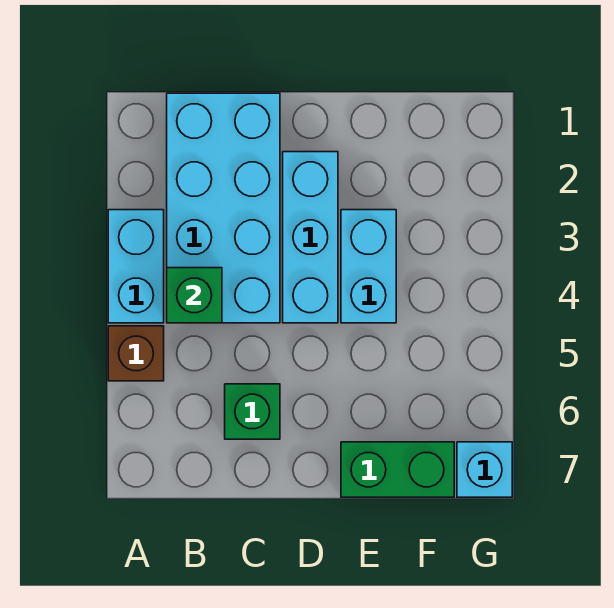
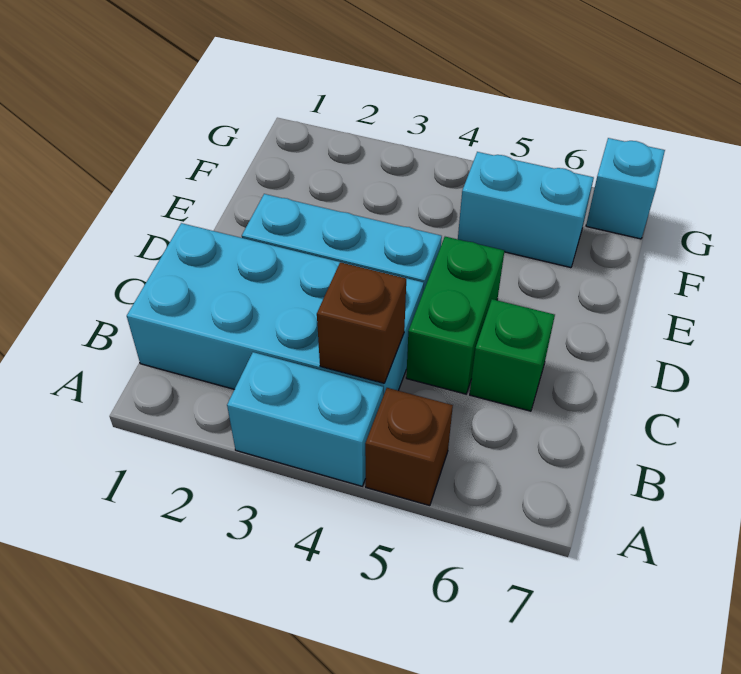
green brick B4 level 2 -> brown brick B4 level 2
cyan brick E3:E4 level 1 -> cyan brick F5:F6 level 1
green brick E7:F7 level 1 -> green brick C5:D5 level 1

